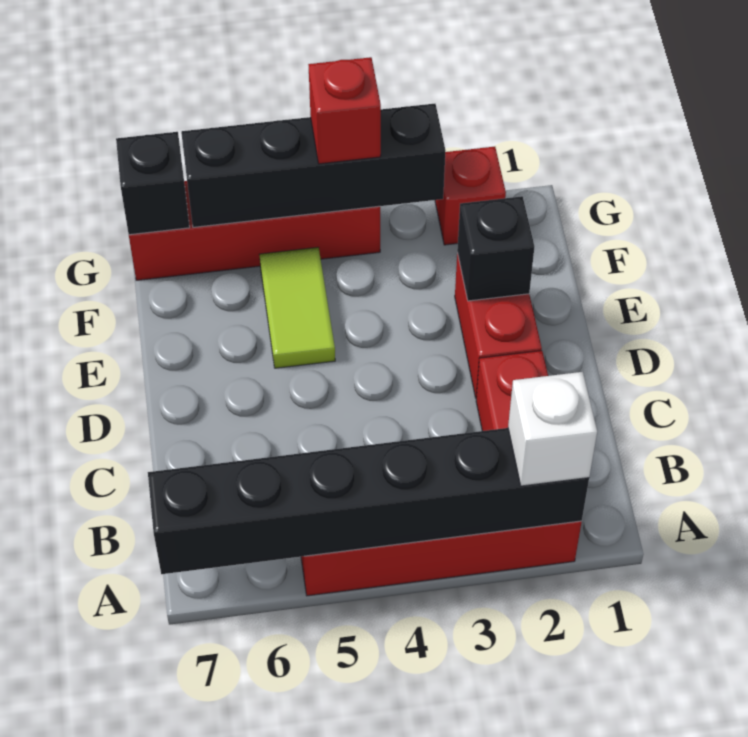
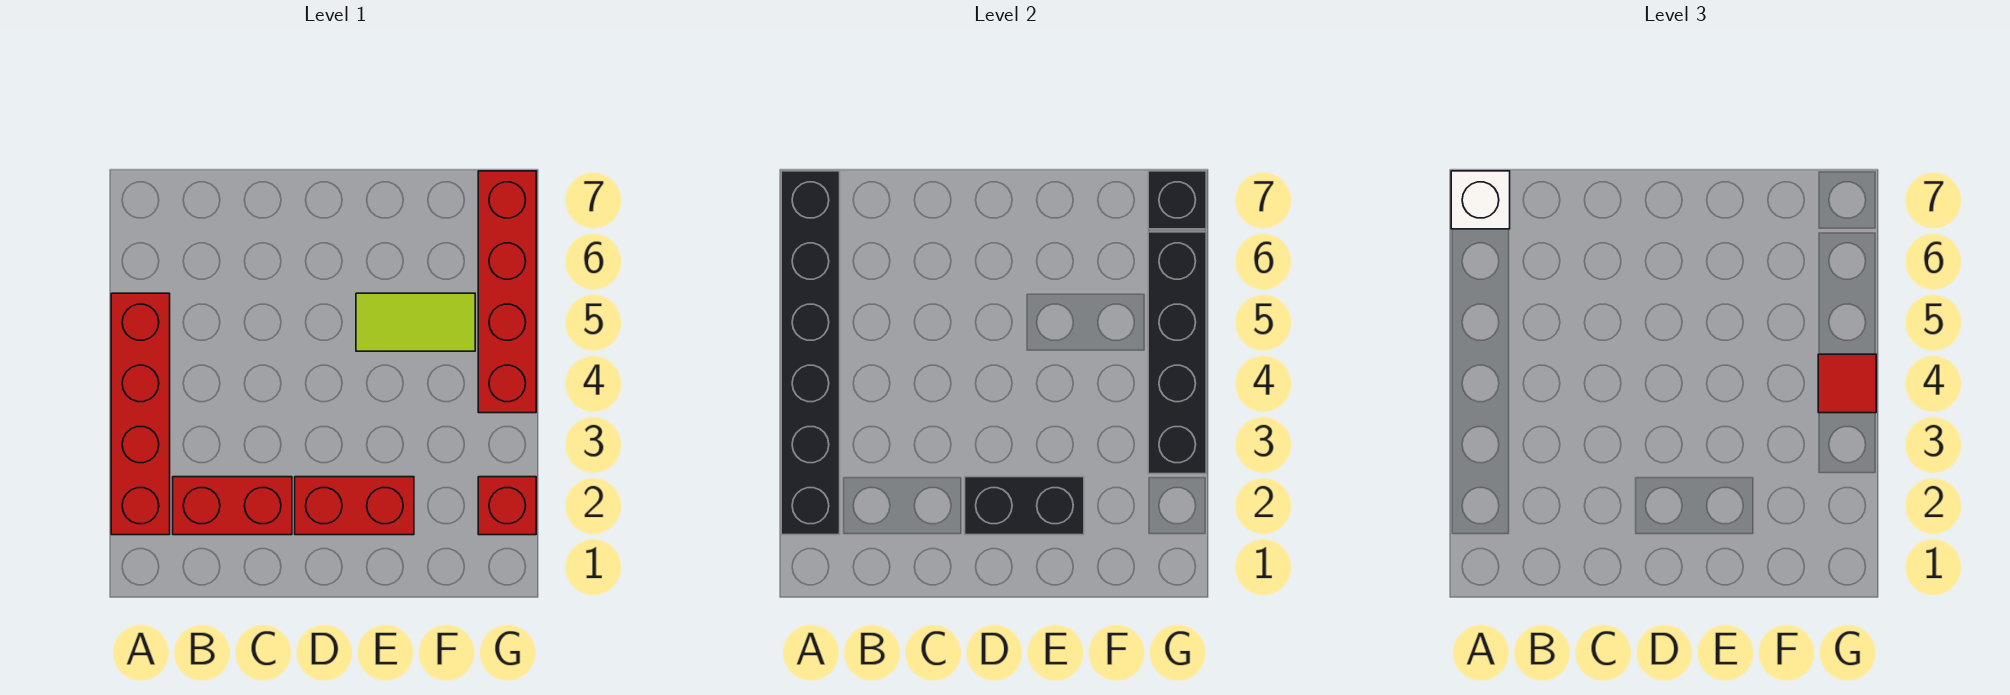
white brick A2 level 3 -> white brick A7 level 3
black brick E2 level 2 -> black brick D2:E2 level 2
red brick G4 level 3 -> red tile G4 level 3

